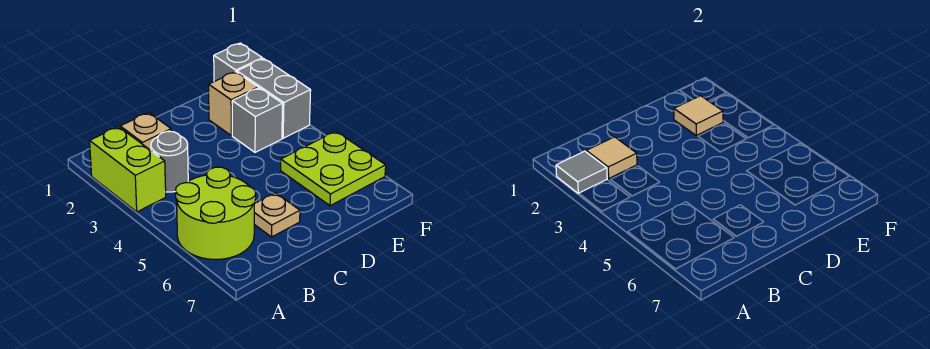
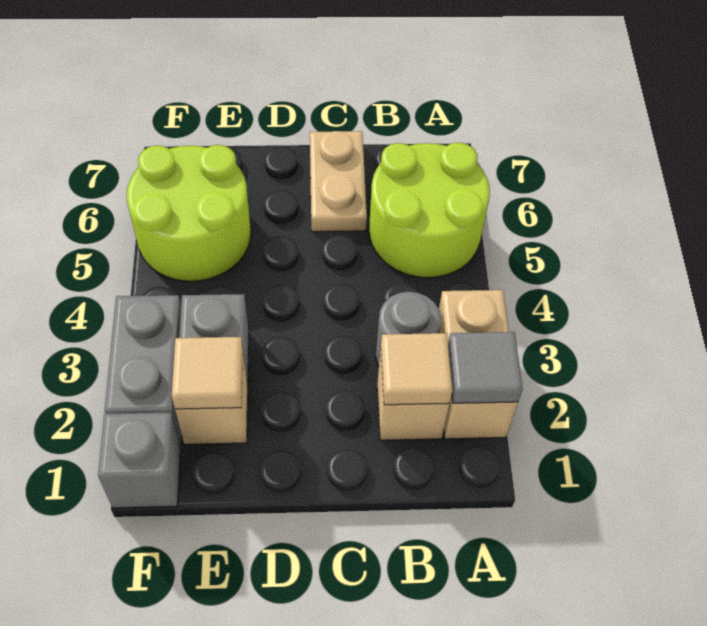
lime brick A2:A3 level 1 -> tan brick A2:A3 level 1
tan plate C6 level 1 -> tan plate C6:C7 level 1
lime plate E5:F6 level 1 -> lime round brick E5:F6 level 1

